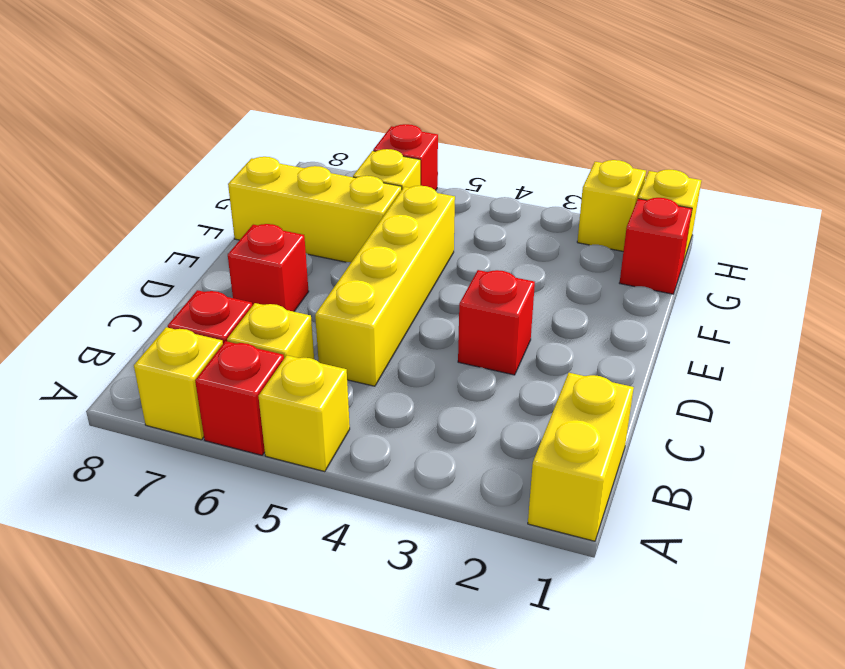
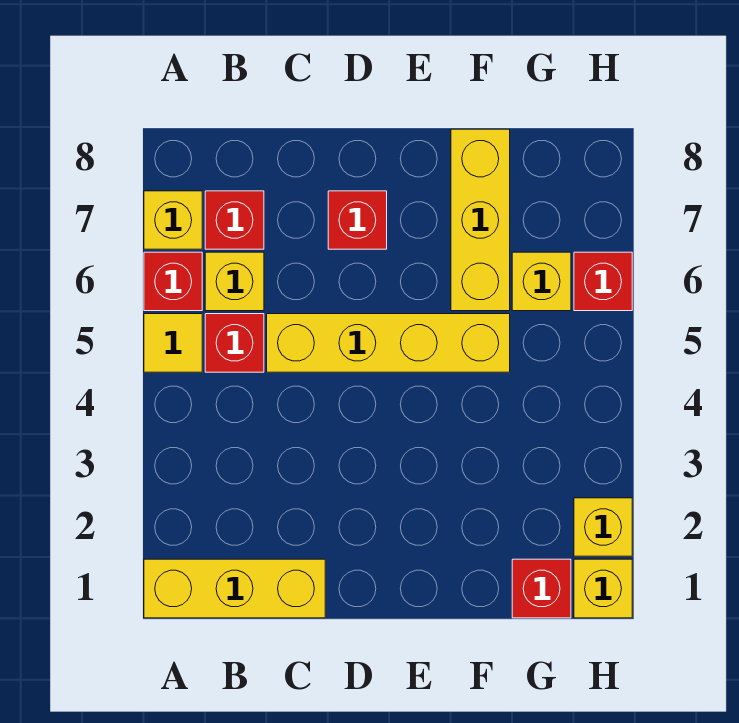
yellow brick A1:B1 level 1 -> yellow brick A1:C1 level 1
yellow brick A5 level 1 -> yellow tile A5 level 1
red brick D3 level 1 -> red brick B5 level 1

